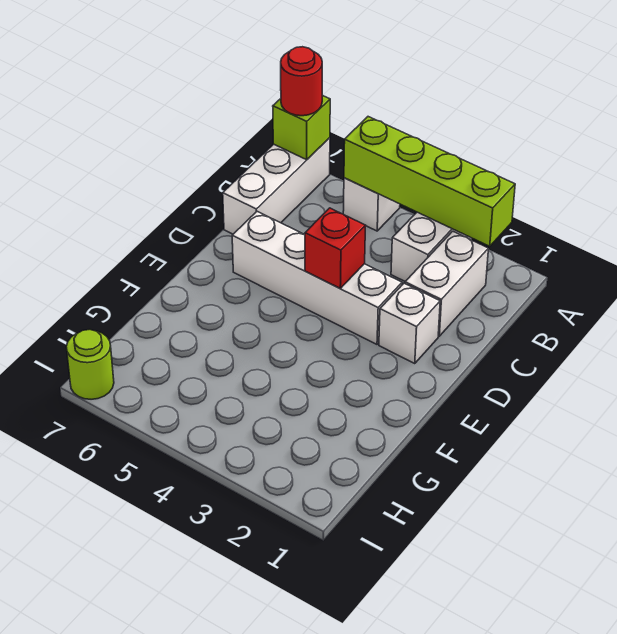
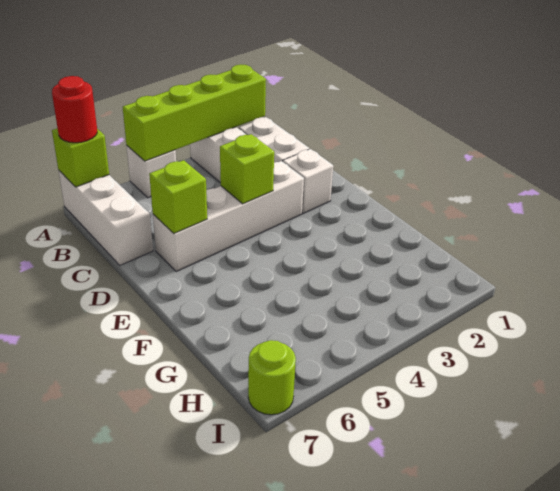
red brick D4 level 2 -> lime brick D4 level 2
none -> lime brick D6 level 2

